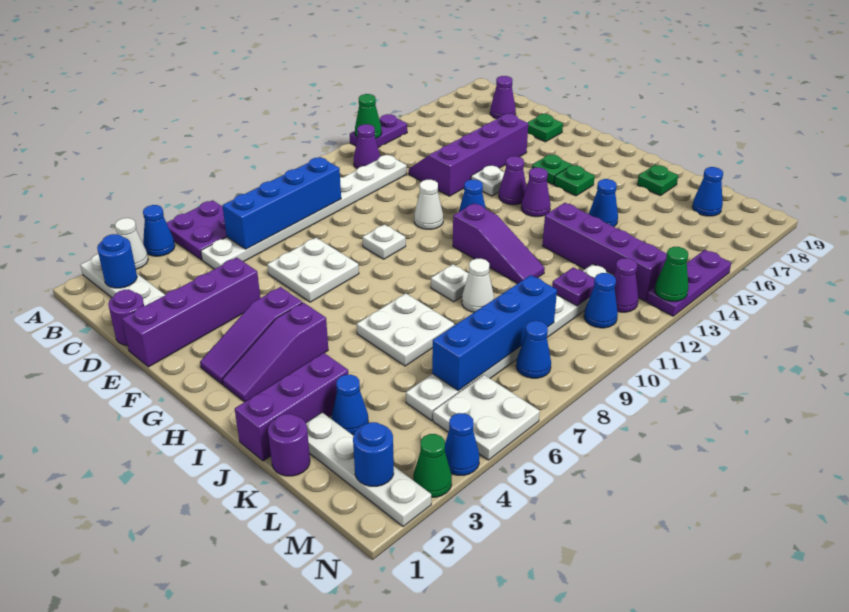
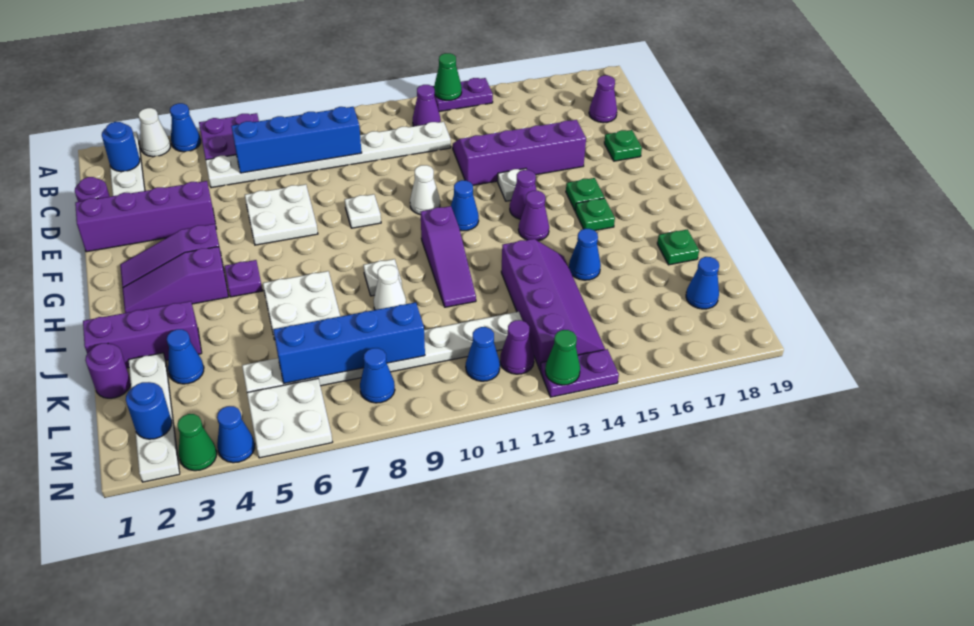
purple plate L11 level 2 -> purple plate H5 level 1
purple plate N13:N15 level 1 -> purple plate N13:N14 level 1

